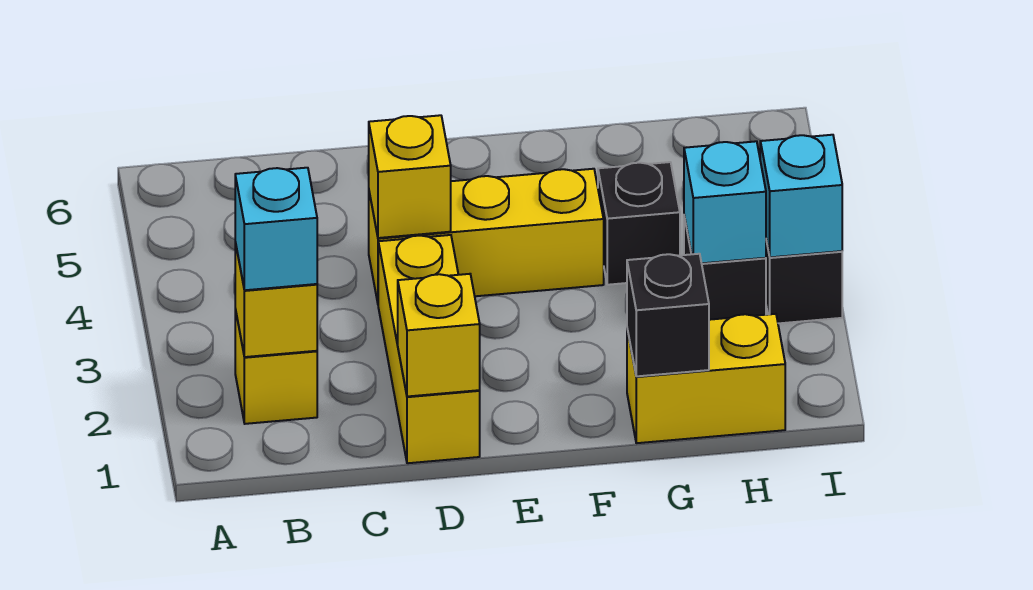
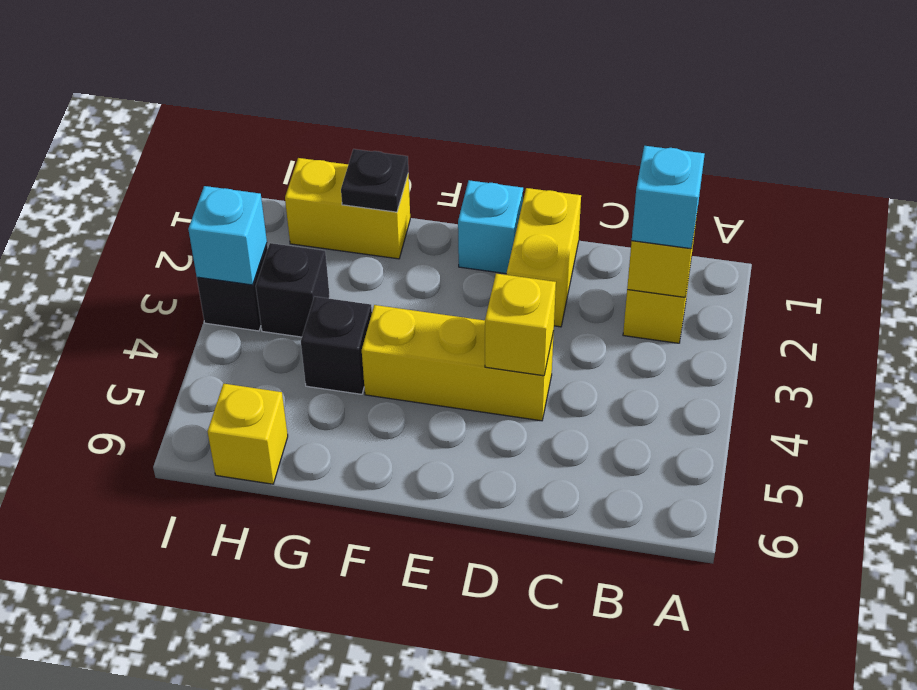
yellow brick D1:D3 level 1 -> yellow brick D1:D2 level 1
yellow brick D1 level 2 -> yellow brick H6 level 1
black brick G1 level 2 -> black plate G1 level 2
cyan brick H3 level 2 -> cyan brick E1 level 1

